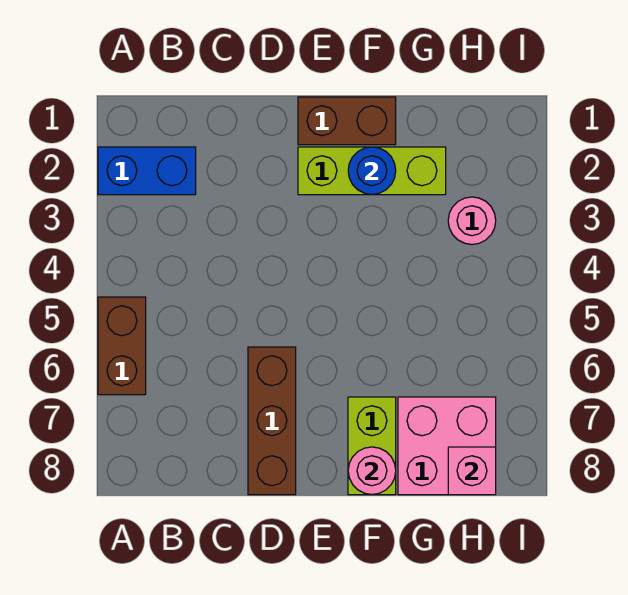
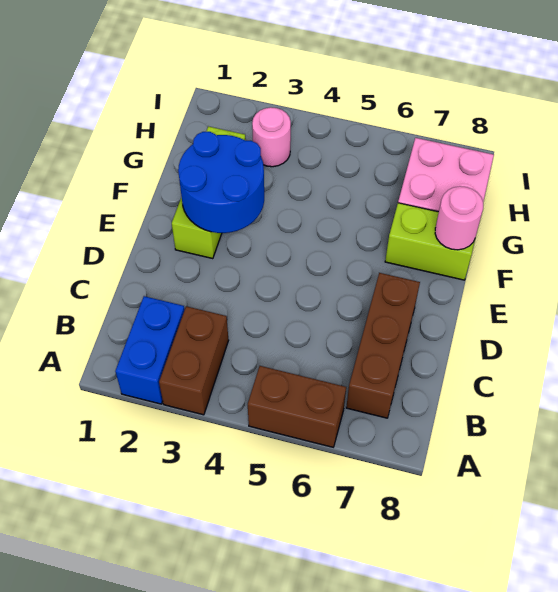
brown brick D6:D8 level 1 -> brown brick B7:D7 level 1
brown brick E1:F1 level 1 -> brown brick A3:B3 level 1
blue round brick F2 level 2 -> blue round brick E2:F3 level 2
pink brick H8 level 2 -> none

